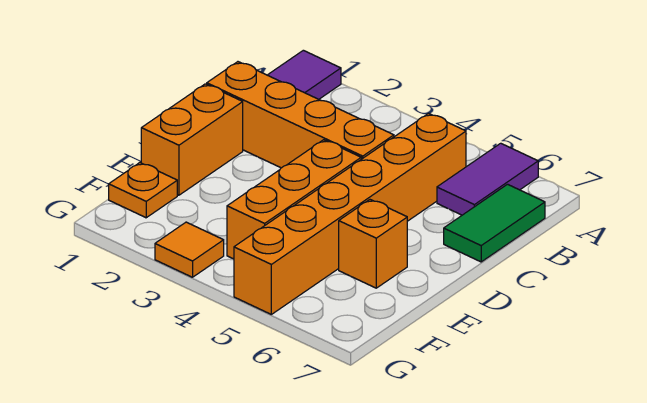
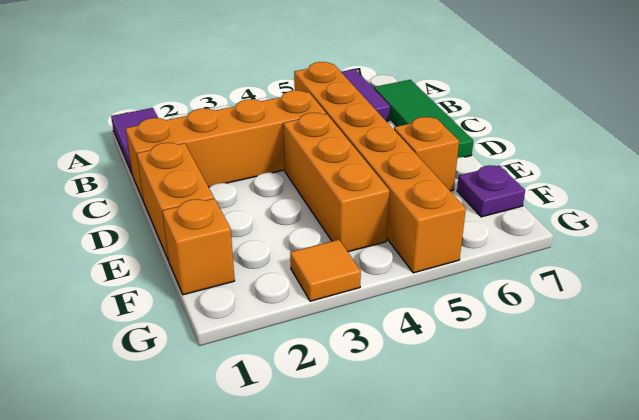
green tile B7:C7 level 1 -> green tile B7:D7 level 1
orange plate F1 level 1 -> orange brick F1 level 1
none -> purple plate F7 level 1

